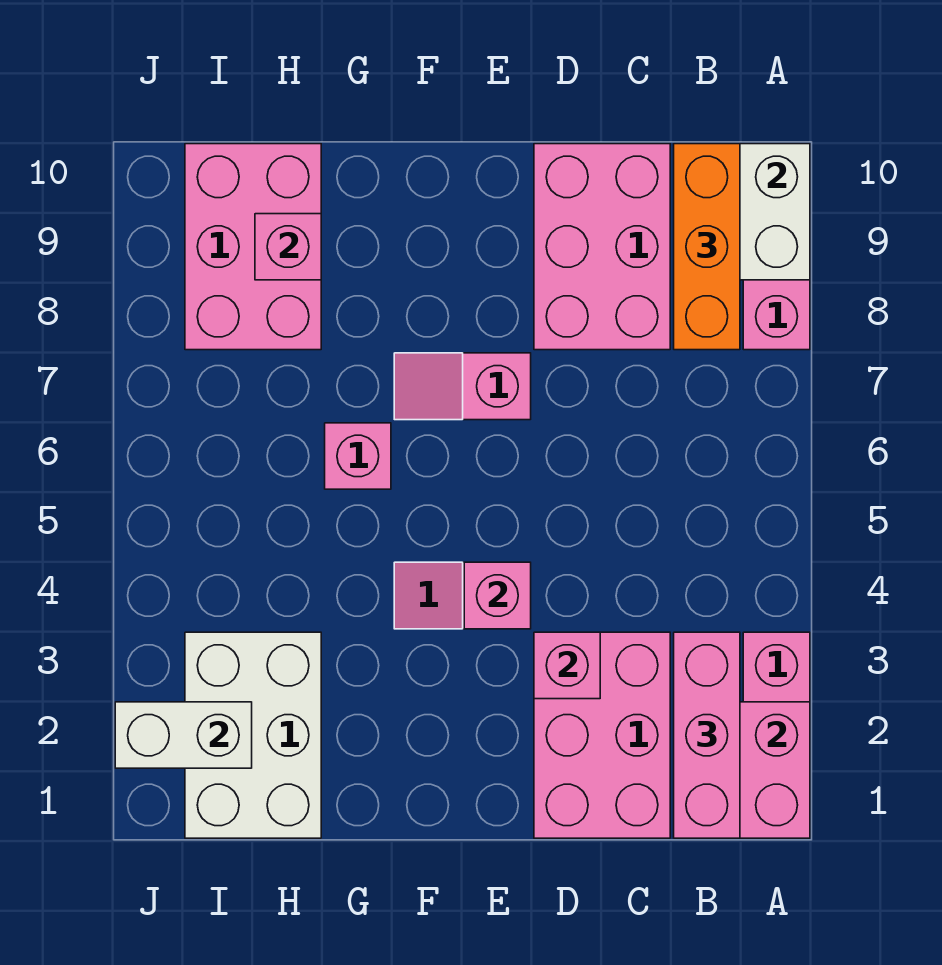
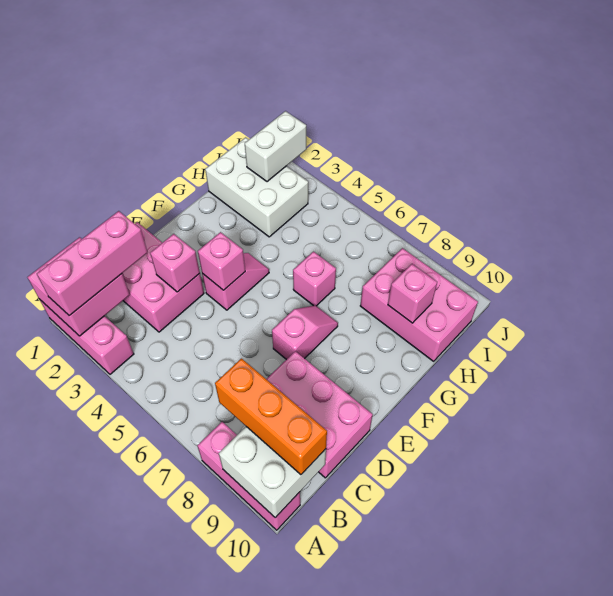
pink brick B1:B3 level 3 -> pink brick A2:C2 level 3

